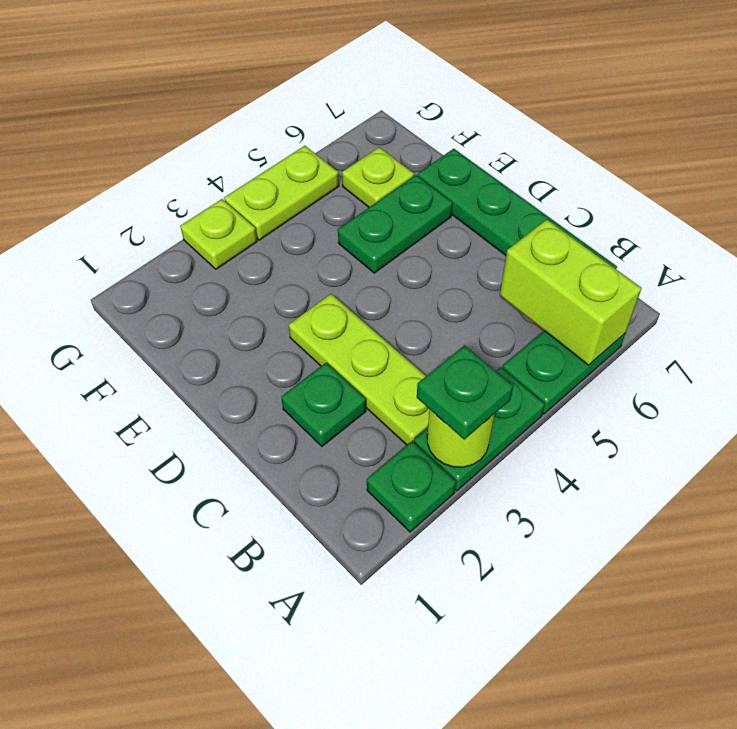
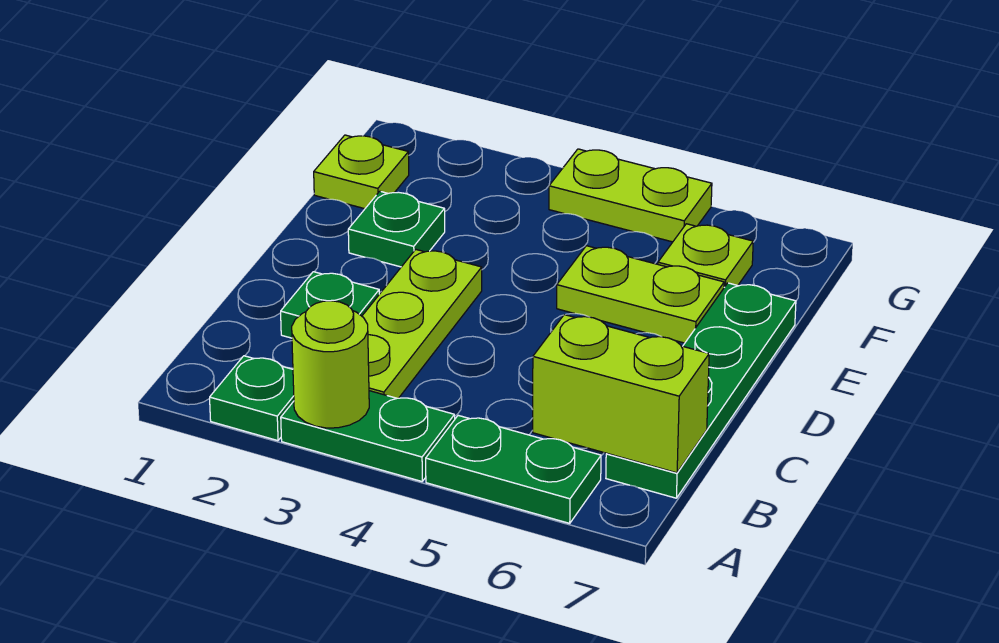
green plate A3 level 3 -> green plate E2 level 1
lime brick A6:B6 level 2 -> lime brick B6:B7 level 2
green plate E5:E6 level 1 -> lime plate E5:E6 level 1
lime plate G3 level 1 -> lime plate F1 level 1

